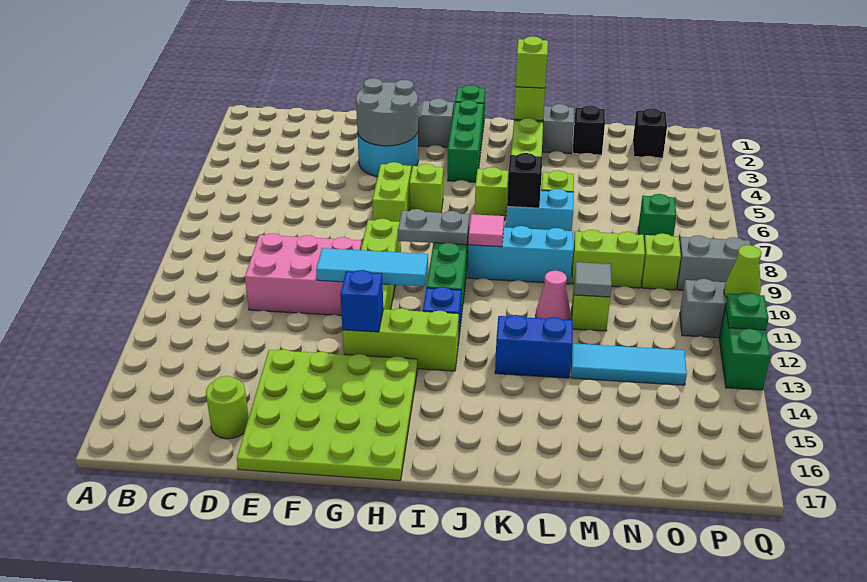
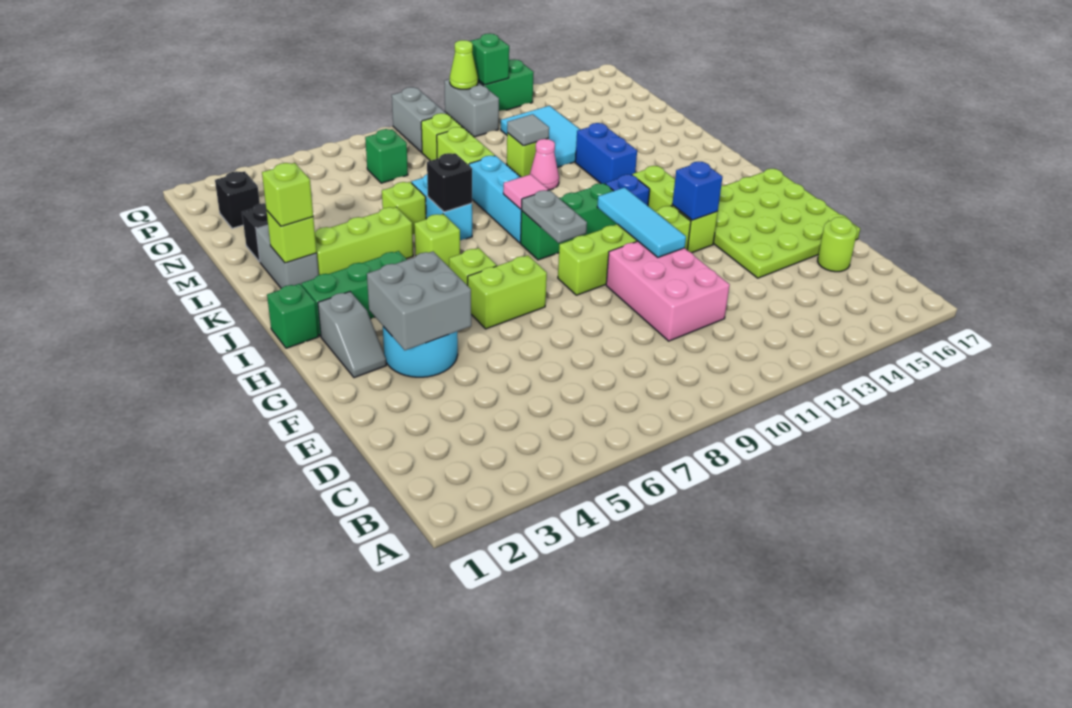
grey round brick F3:G4 level 2 -> grey brick F3:G4 level 2
cyan tile M13:O13 level 1 -> cyan tile M12:O13 level 1
green plate Q12 level 2 -> green brick Q12 level 2

